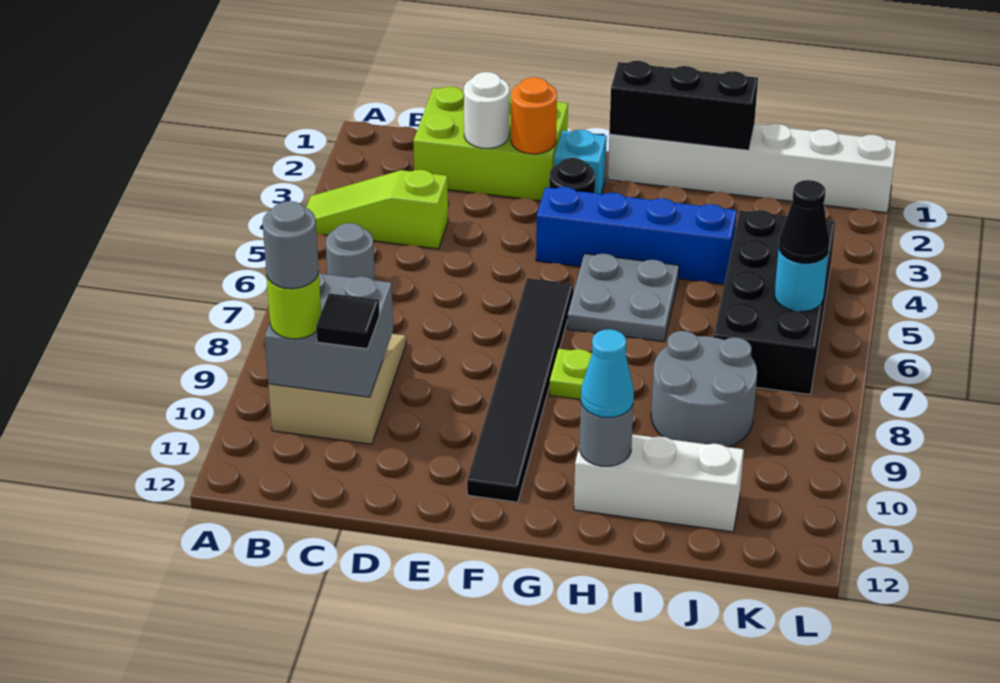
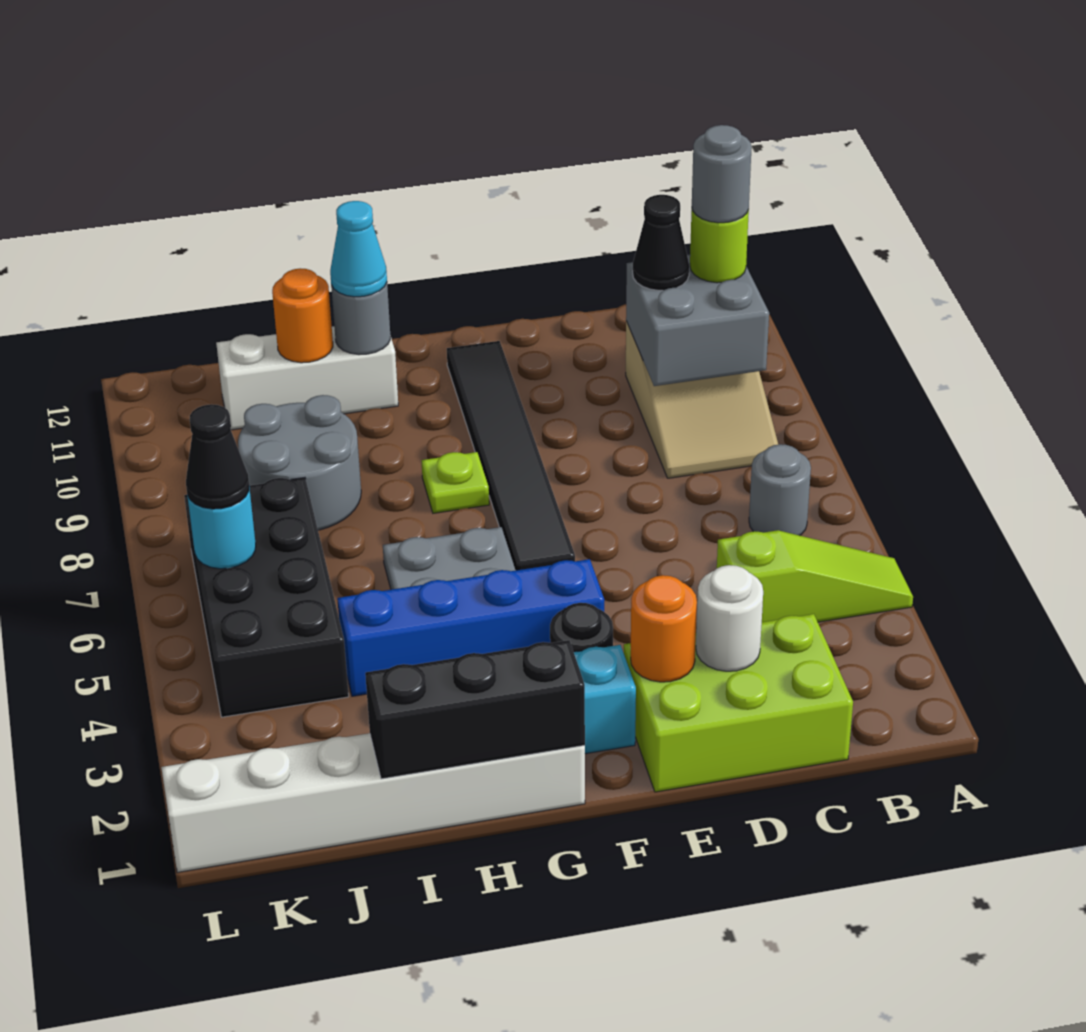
black tile C10 level 3 -> black cone C10 level 3
none -> orange round brick I11 level 2

